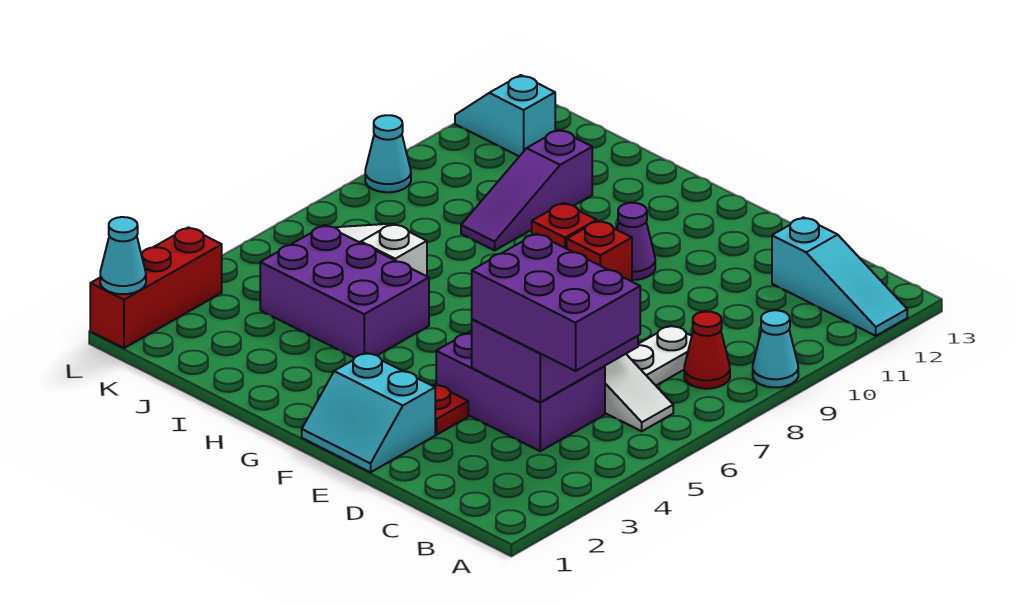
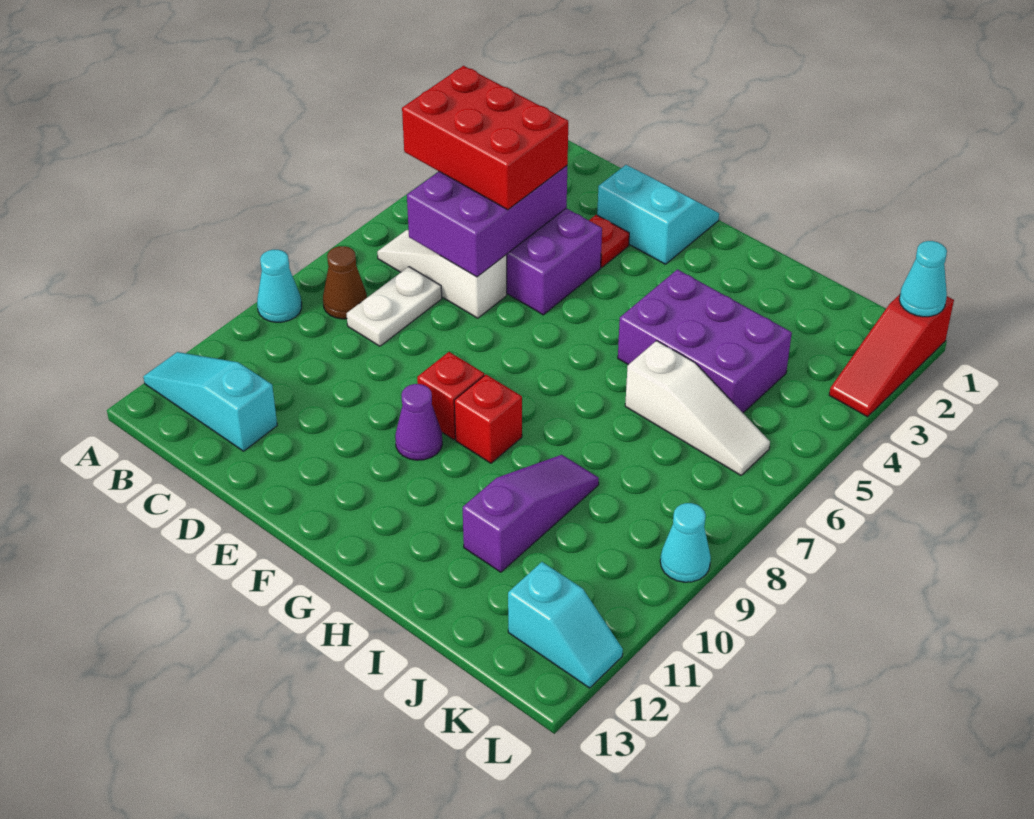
purple brick B4:D5 level 3 -> red brick B4:D5 level 3
red cone B8 level 1 -> brown cone B8 level 1
red brick L1:L3 level 1 -> red slope L1:L3 level 1 top 1

